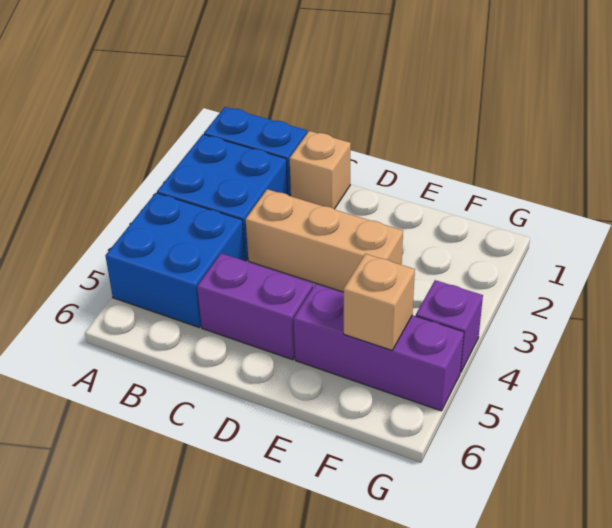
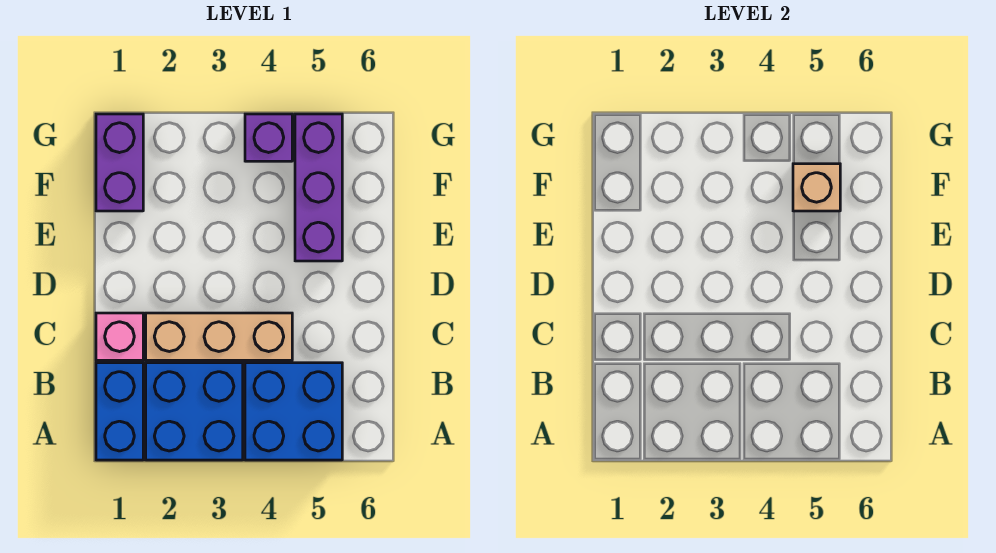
tan brick C1 level 1 -> pink brick C1 level 1
tan brick C3:E3 level 1 -> tan brick C2:C4 level 1
purple brick C5:D5 level 1 -> purple brick F1:G1 level 1

